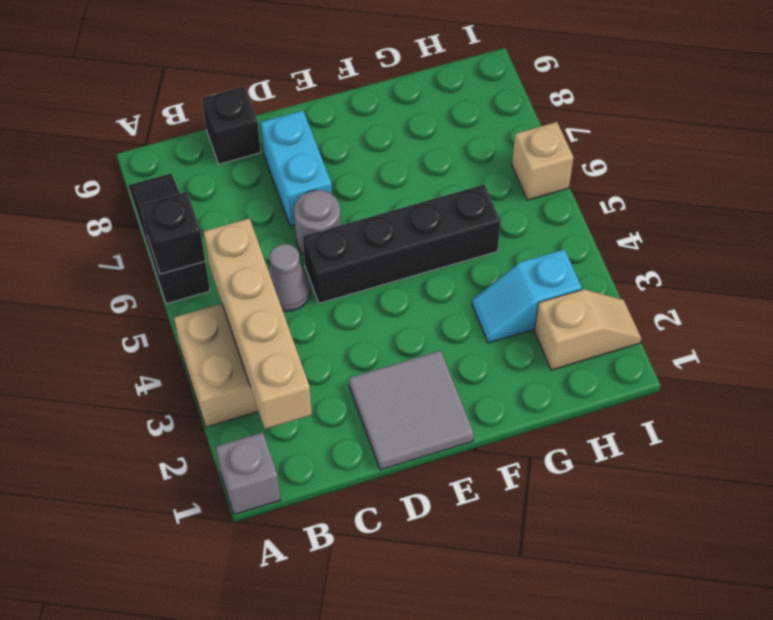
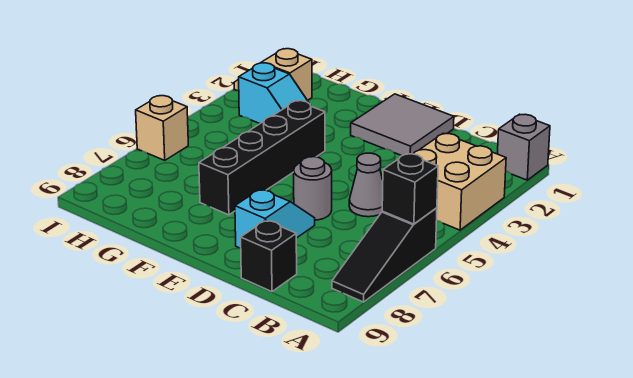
tan brick B2:B5 level 2 -> none
black brick D5:G5 level 1 -> black brick F4:F7 level 1
cyan brick D7:D8 level 1 -> cyan slope D7:D8 level 1 top 8

